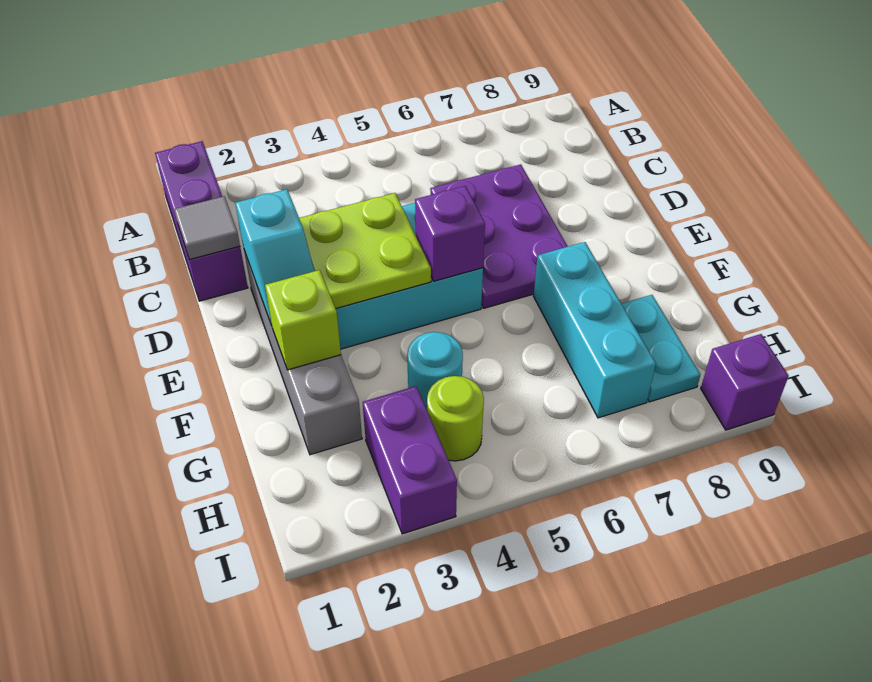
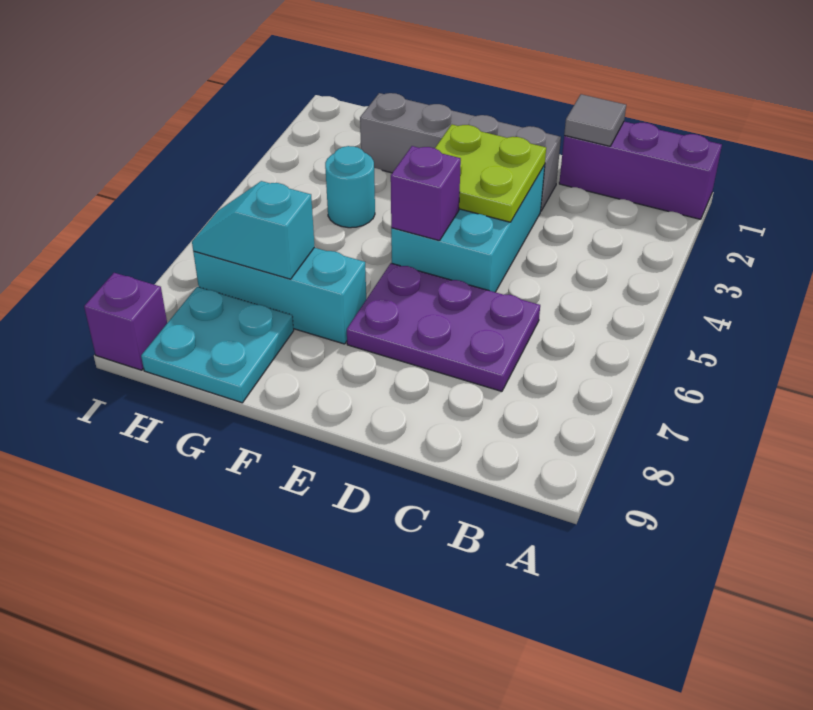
cyan slope D2:E2 level 2 top D -> cyan slope G7:H7 level 2 top G
lime brick F2 level 2 -> none
cyan plate G8:H8 level 1 -> cyan plate G8:H9 level 1
purple brick H3:I3 level 1 -> none
lime round brick H4 level 1 -> none

